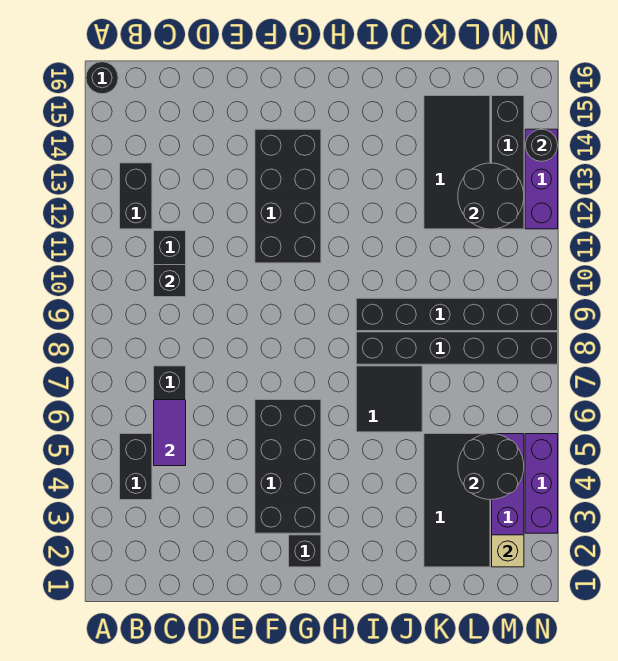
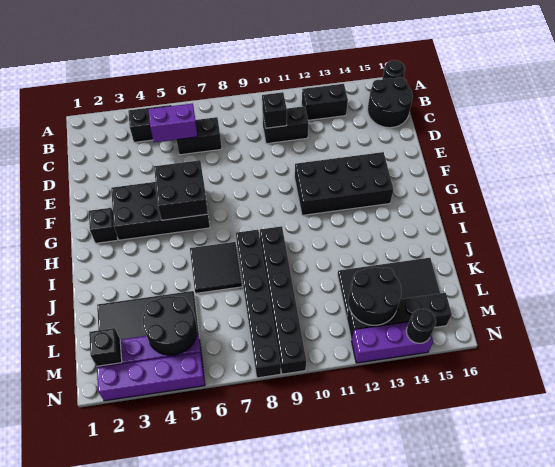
none -> black round brick B15:C16 level 1
purple tile C5:C6 level 2 -> purple brick C5:C6 level 2
none -> black brick F5:G6 level 2
tan brick M2 level 2 -> black brick M2 level 2
purple brick N3:N5 level 1 -> purple brick N2:N5 level 1

